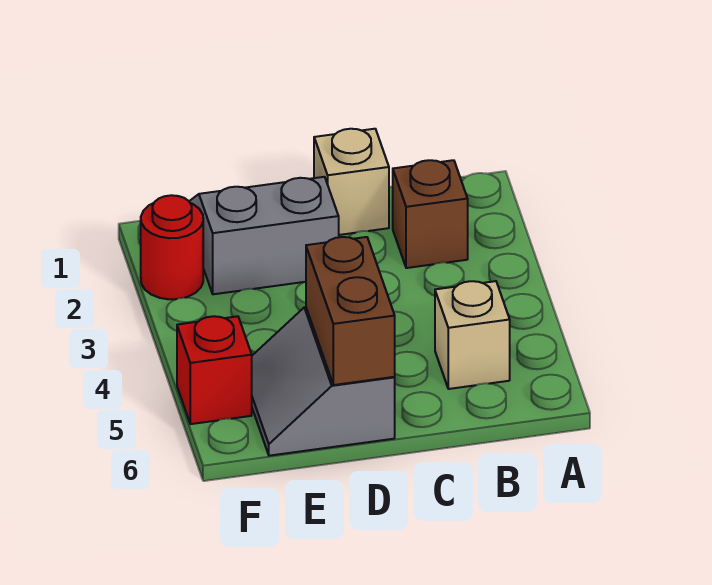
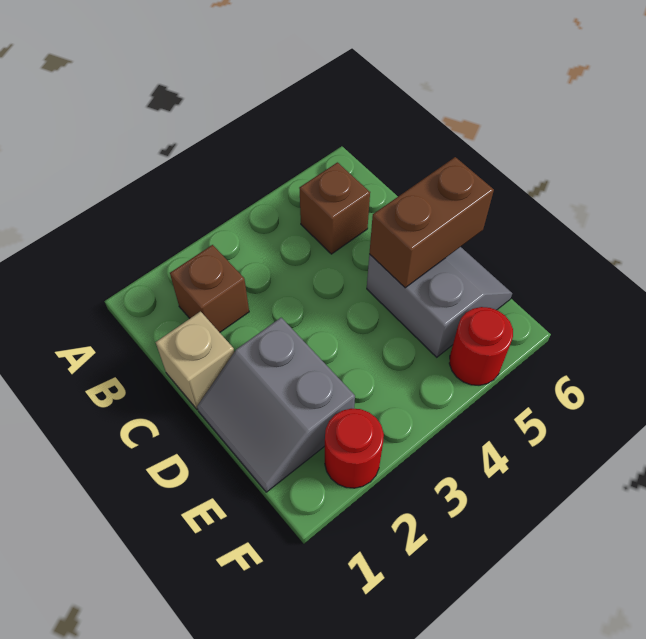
tan brick B5 level 1 -> brown brick B5 level 1
grey slope D5:E6 level 1 top D -> grey slope D5:E6 level 1 top 5
red brick F5 level 1 -> red round brick F5 level 1

